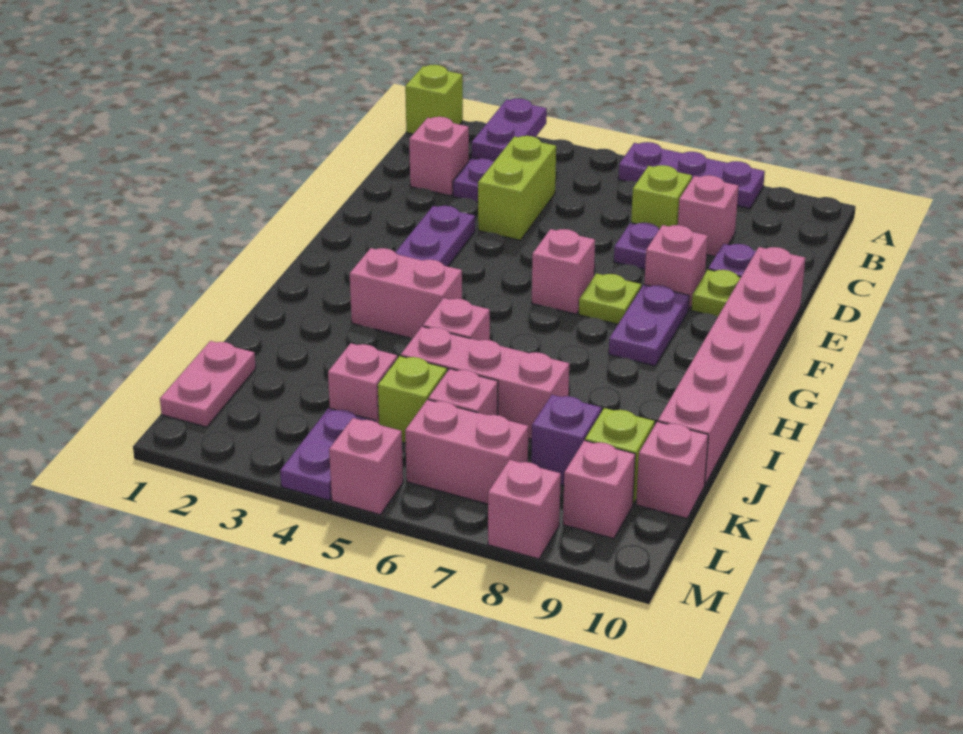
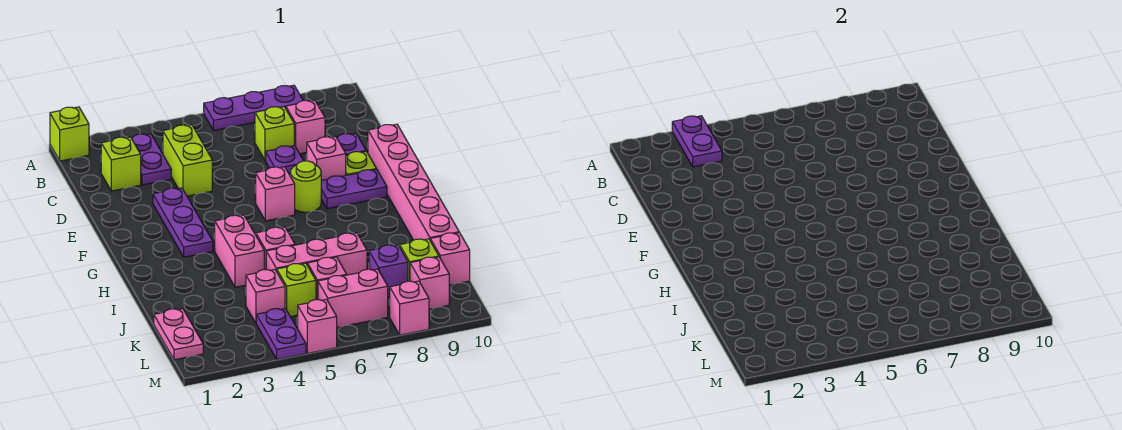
pink brick C2 level 1 -> lime brick C2 level 1
lime plate F7 level 1 -> lime round brick F7 level 1
purple plate F8:G8 level 1 -> purple plate F8:F9 level 1
pink brick H3:H4 level 1 -> pink brick H4:I4 level 1

